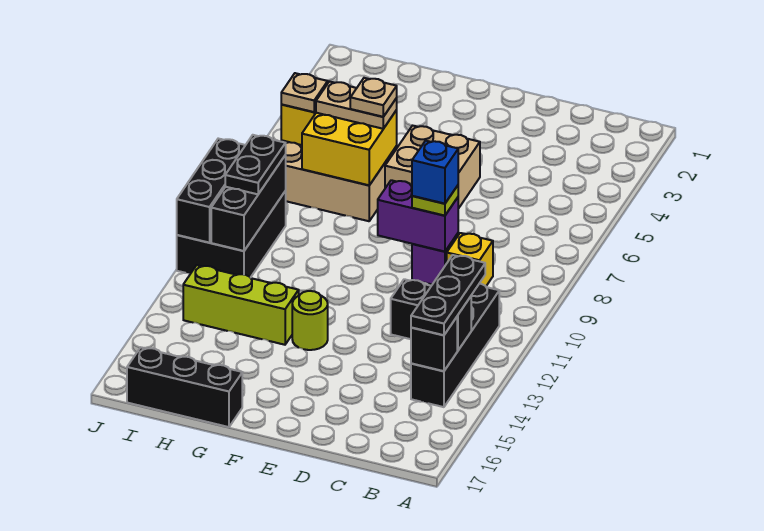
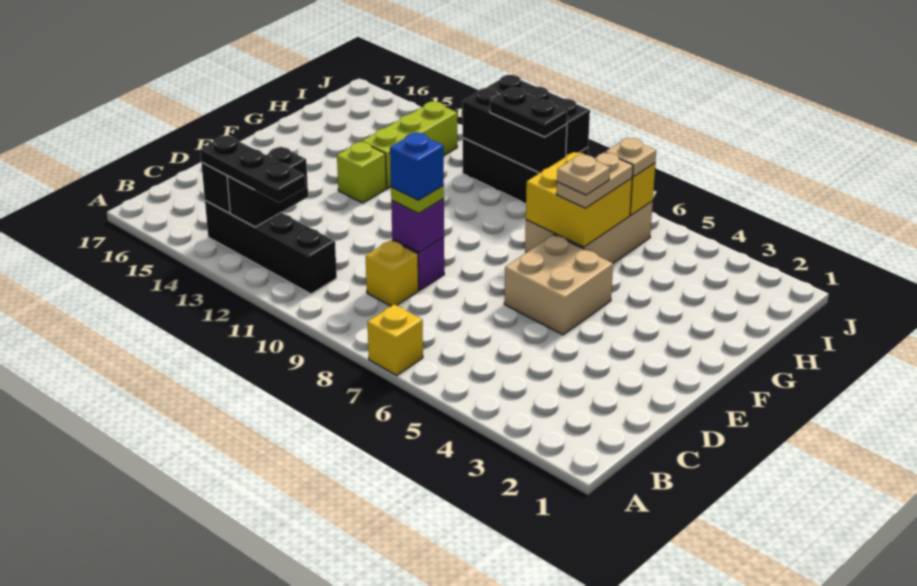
none -> yellow brick A7 level 1
purple brick D9:E9 level 2 -> purple brick D9 level 2
lime round brick F13 level 1 -> lime brick F13 level 1
black brick G17:I17 level 1 -> none

